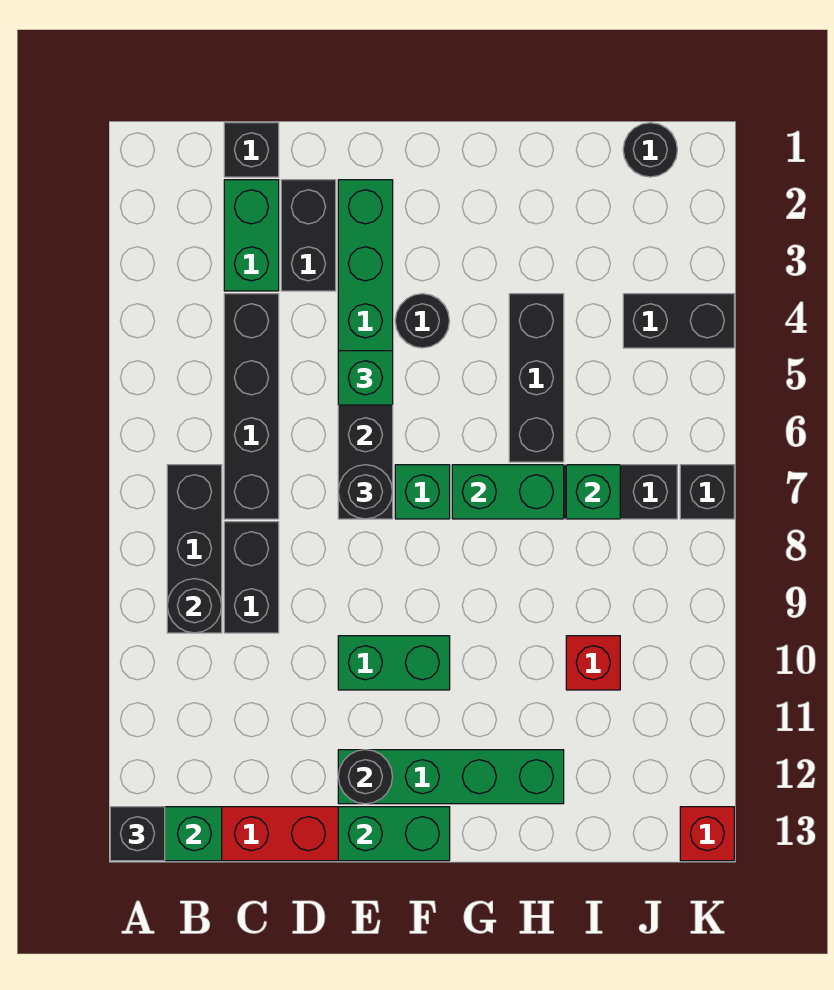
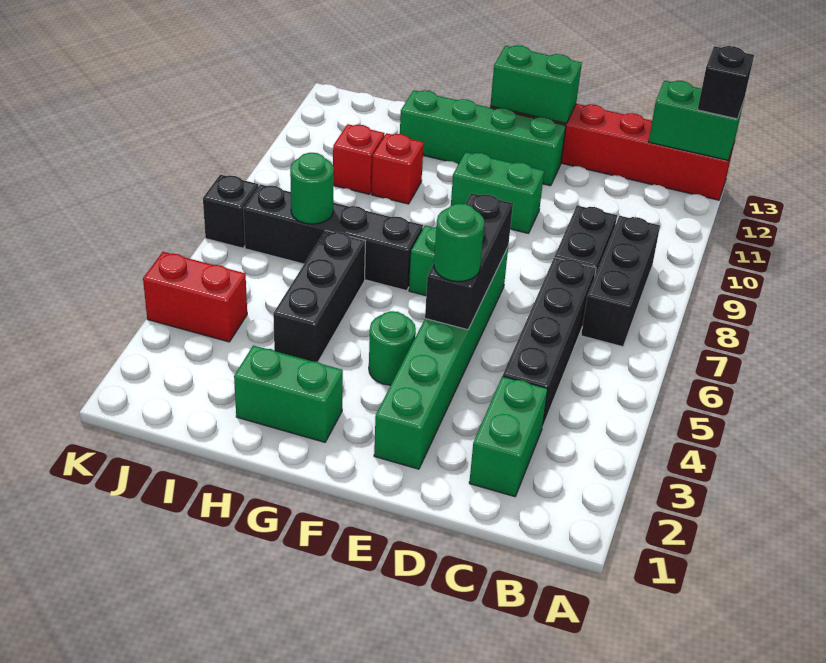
black round brick B9 level 2 -> none
black brick C1 level 1 -> none
black brick D2:D3 level 1 -> none
green brick E5 level 3 -> green round brick E5 level 3
black round brick E7 level 3 -> none
black round brick E12 level 2 -> none
black round brick F4 level 1 -> green round brick F4 level 1
green brick G7:H7 level 2 -> green brick G2:H2 level 1
green brick I7 level 2 -> green round brick I7 level 2
black round brick J1 level 1 -> none
black brick J4:K4 level 1 -> red brick J4:K4 level 1
red brick K13 level 1 -> red brick H10 level 1

